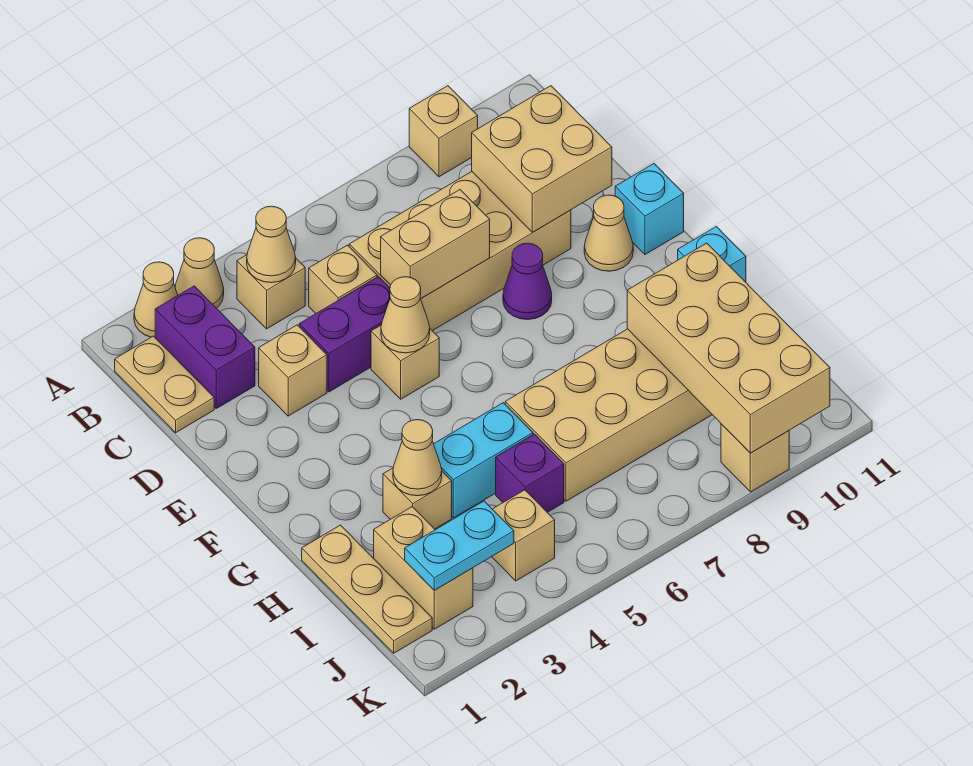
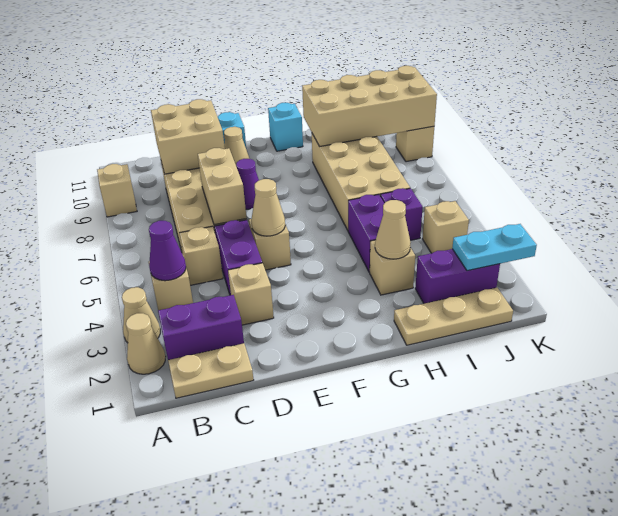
tan cone B4 level 2 -> purple cone B4 level 2
cyan brick H4:H5 level 1 -> purple brick H4:H5 level 1
tan brick I2:J2 level 1 -> purple brick I2:J2 level 1
cyan plate J2:J3 level 2 -> cyan plate J2:K2 level 2

